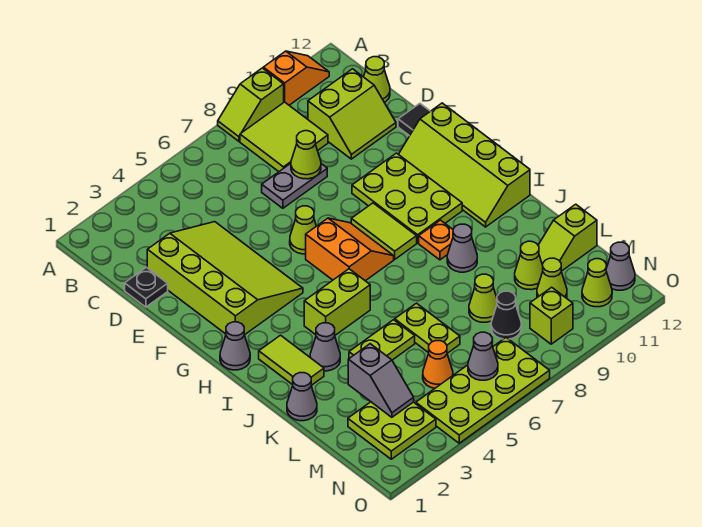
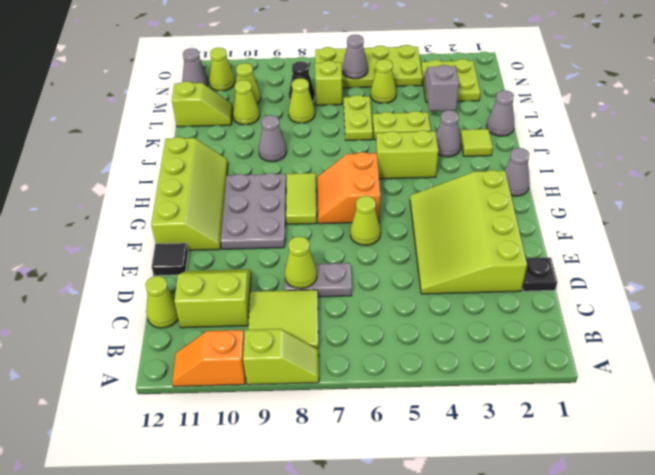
lime plate F9:H10 level 1 -> grey plate F9:H10 level 1
lime tile I2:J2 level 1 -> lime tile J2 level 1
orange plate I9 level 1 -> none
orange cone M5 level 1 -> lime cone M5 level 1
lime brick N9 level 1 -> lime brick M7 level 1

